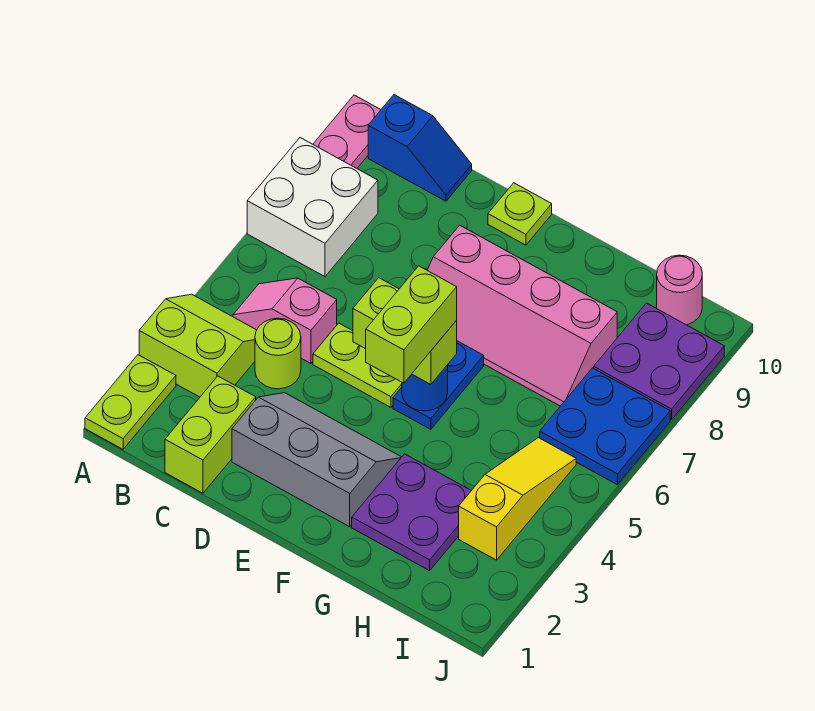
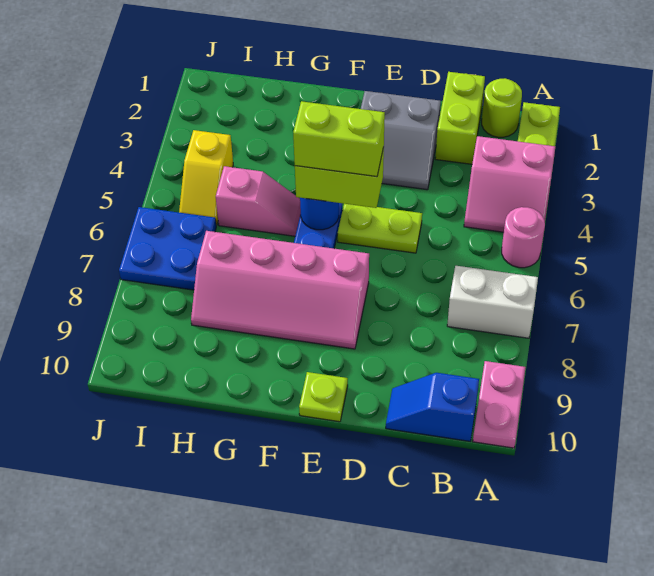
lime slope A3:B4 level 1 top 3 -> pink slope A3:B4 level 1 top 3
white brick A7:B8 level 1 -> white brick A7:B7 level 1
pink slope B5:C5 level 1 top C -> pink slope G5:H5 level 1 top H
lime round brick C4 level 1 -> lime round brick B1 level 1
grey slope D2:F3 level 1 top 2 -> grey slope D2:E3 level 1 top 2
pink slope E7:H8 level 1 top 8 -> pink slope E7:H8 level 1 top 7
lime brick F4:F5 level 4 -> lime brick E5:F5 level 4
purple plate G2:H3 level 1 -> none
yellow slope I3:I5 level 1 top 3 -> yellow slope I4:I5 level 1 top 4
purple plate I8:J9 level 1 -> none
pink round brick I10 level 1 -> pink round brick A5 level 1

